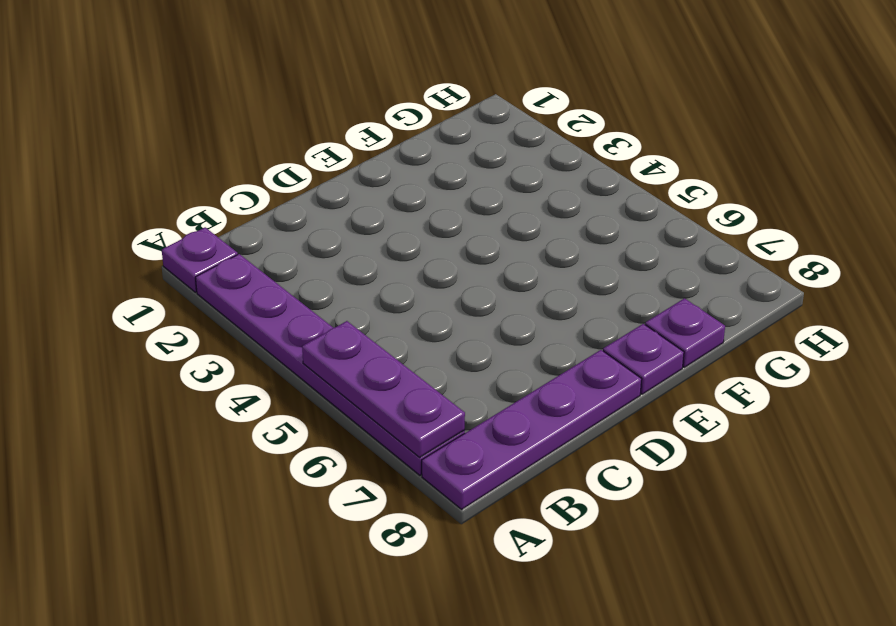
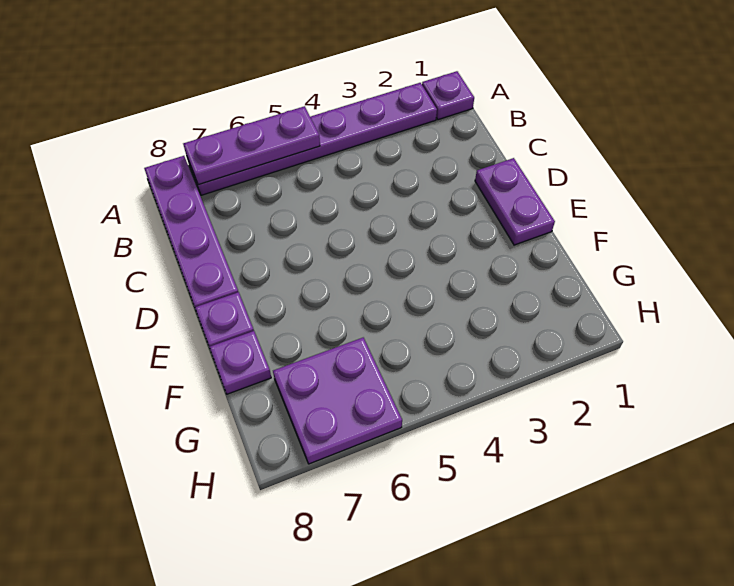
none -> purple plate D1:E1 level 1
none -> purple plate G6:H7 level 1

